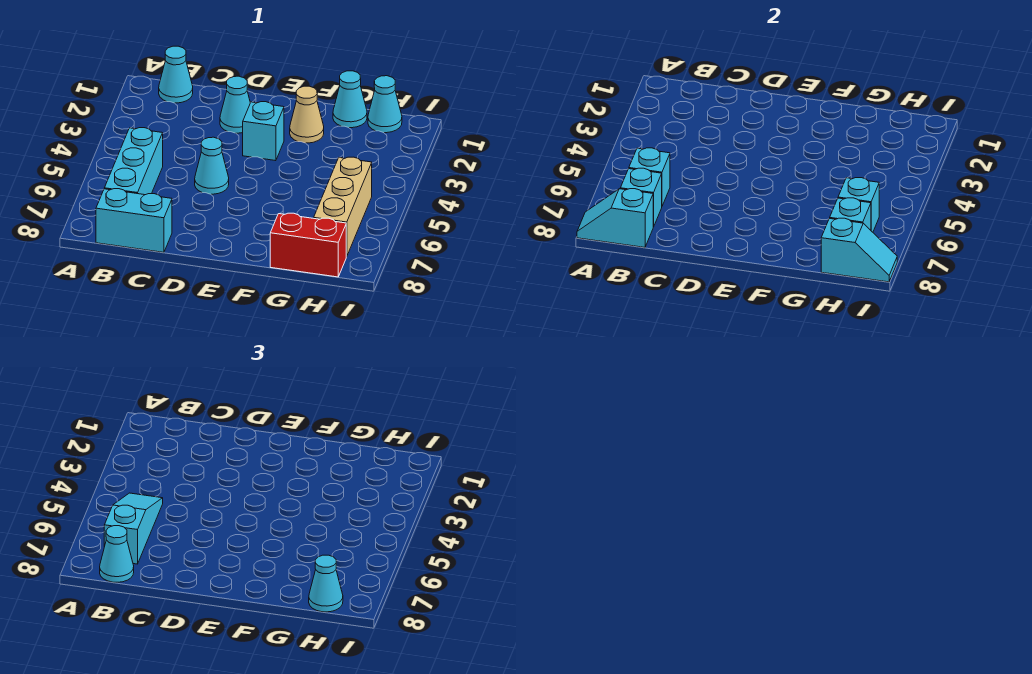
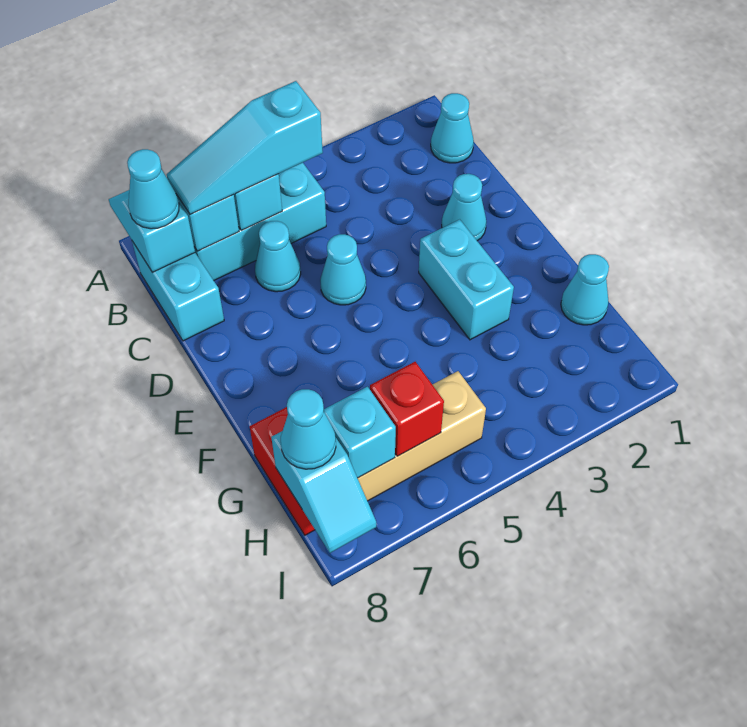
cyan slope B5:B7 level 3 top 7 -> cyan slope B5:B7 level 3 top 5
cyan brick E3 level 1 -> cyan brick E3:F3 level 1
tan cone F2 level 1 -> none
cyan cone H1 level 1 -> cyan cone C6 level 1
cyan brick H6 level 2 -> red brick H6 level 2

